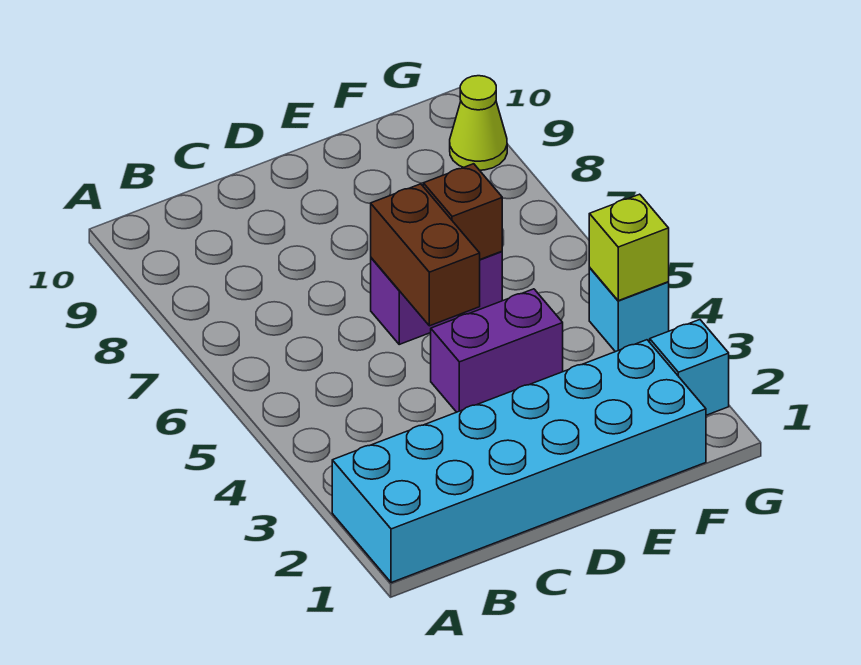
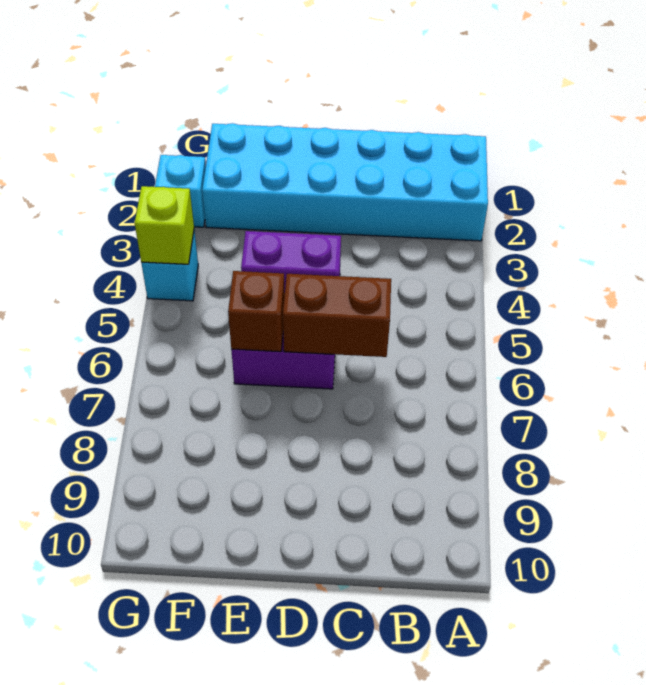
brown brick D5:D6 level 2 -> brown brick C6:D6 level 2
lime cone G9 level 1 -> none

